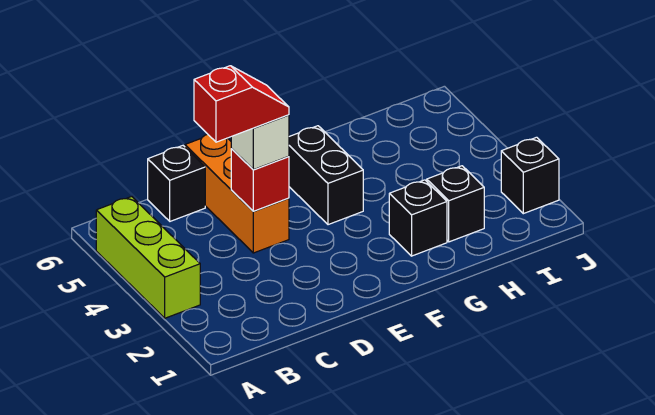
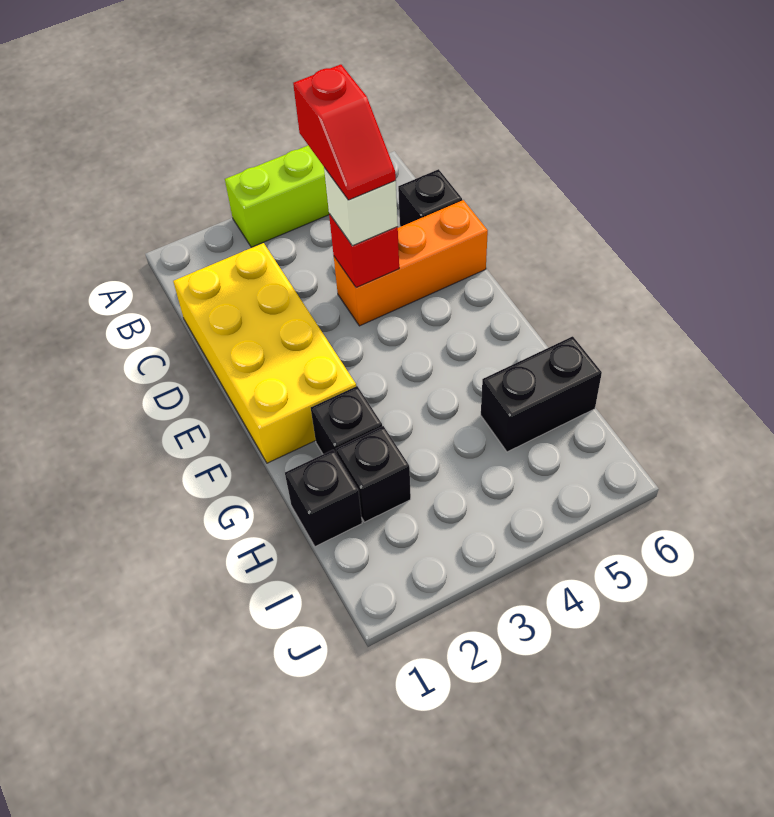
none -> yellow brick C1:F2 level 1
black brick F4:F5 level 1 -> black brick H5:H6 level 1
black brick J2 level 1 -> black brick H1 level 1

